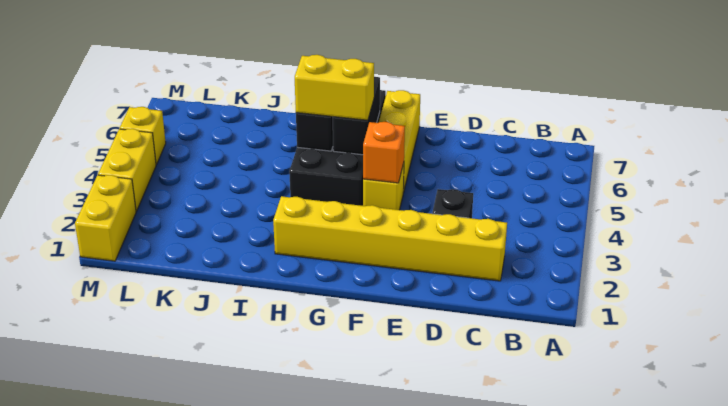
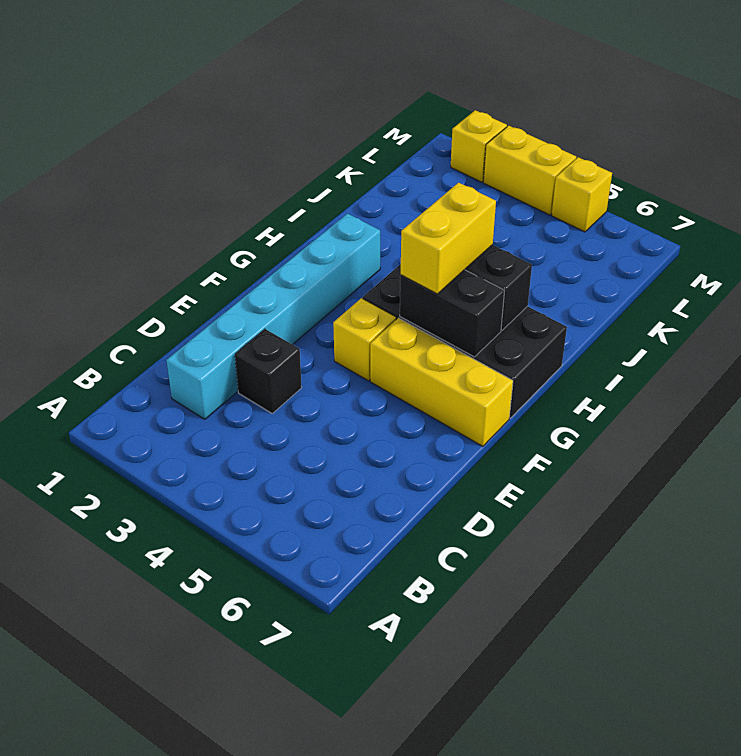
yellow brick C2:H2 level 1 -> cyan brick C2:H2 level 1
orange brick F4 level 2 -> none
yellow brick M1:M2 level 1 -> yellow brick M2 level 1

